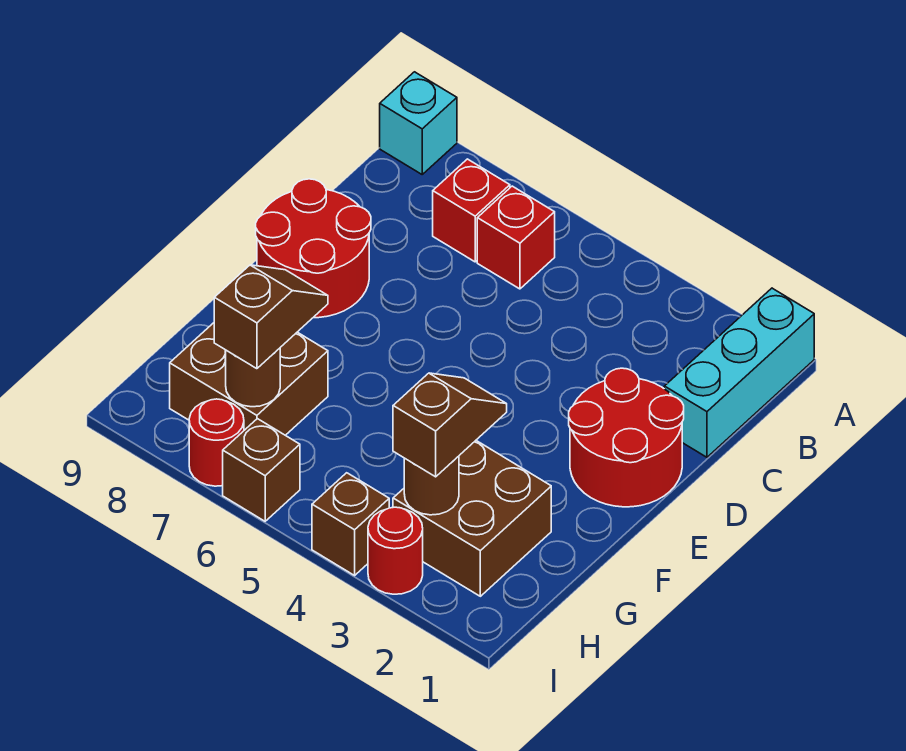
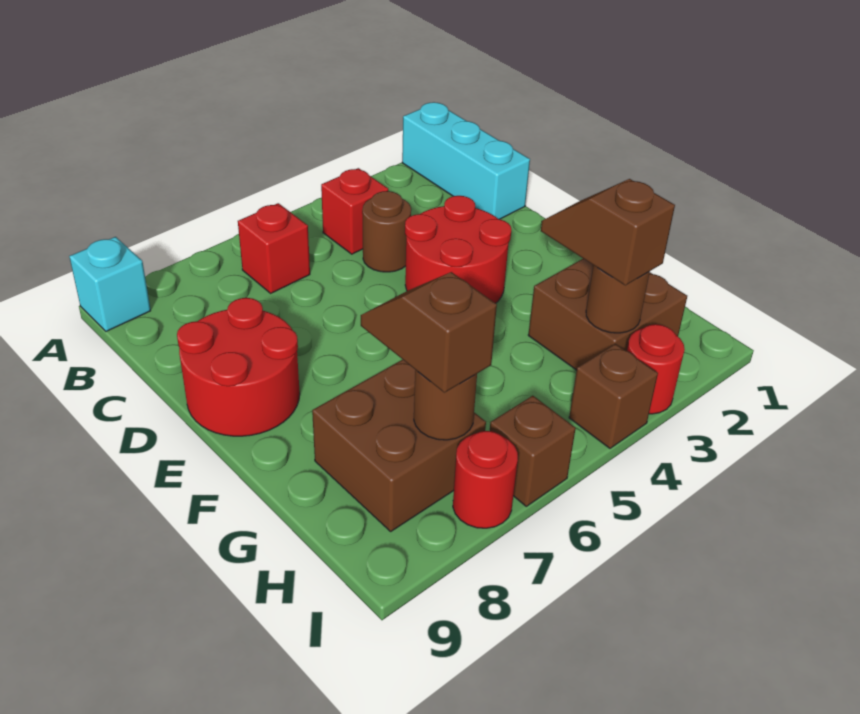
red brick B7 level 1 -> red brick B4 level 1
none -> brown round brick C4 level 1
red round brick D1:E2 level 1 -> red round brick D3:E4 level 1

